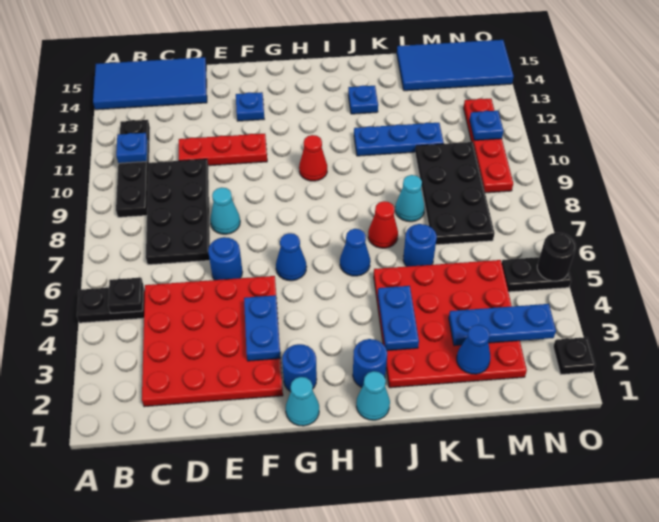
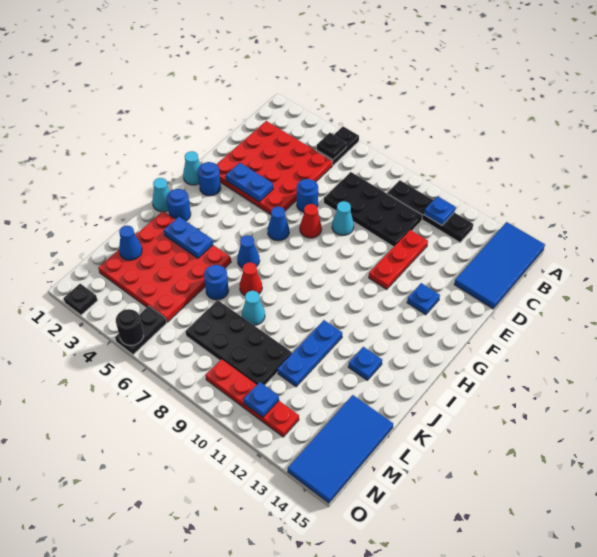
red cone H10 level 1 -> red cone F7 level 1
blue plate L3:N3 level 2 -> none

